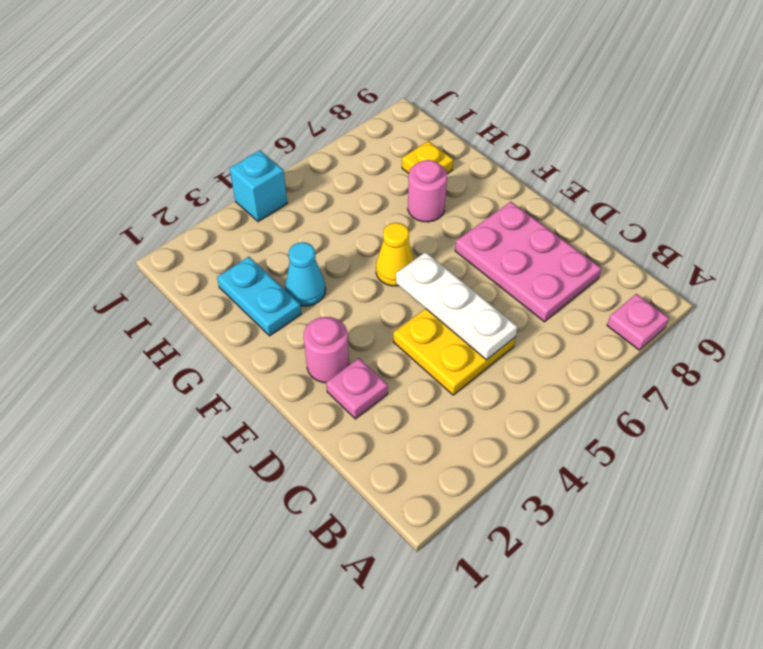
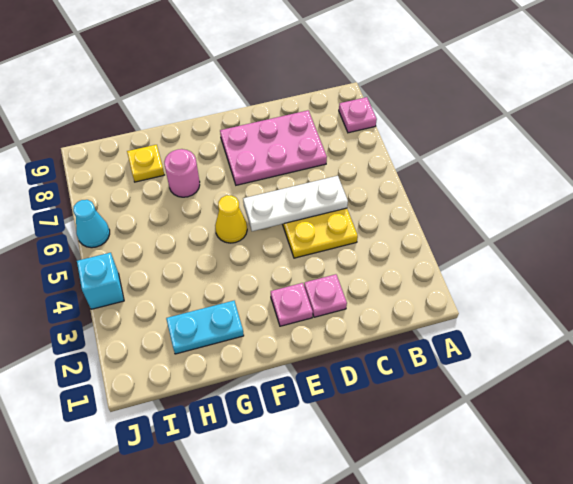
pink round brick E2 level 1 -> pink plate E2 level 1
cyan cone G3 level 1 -> cyan cone J6 level 1

